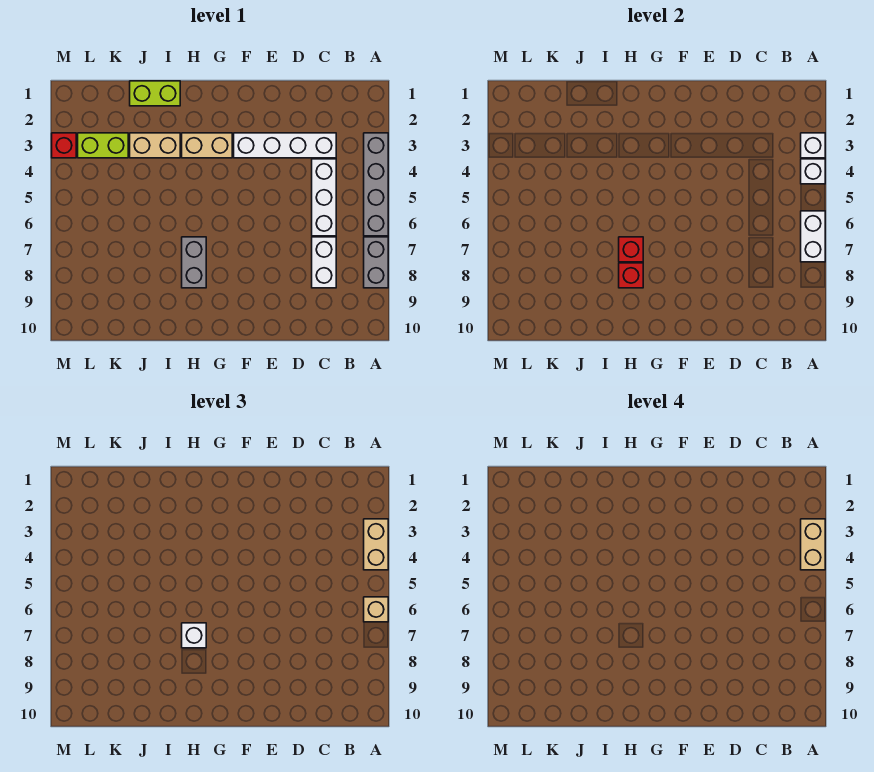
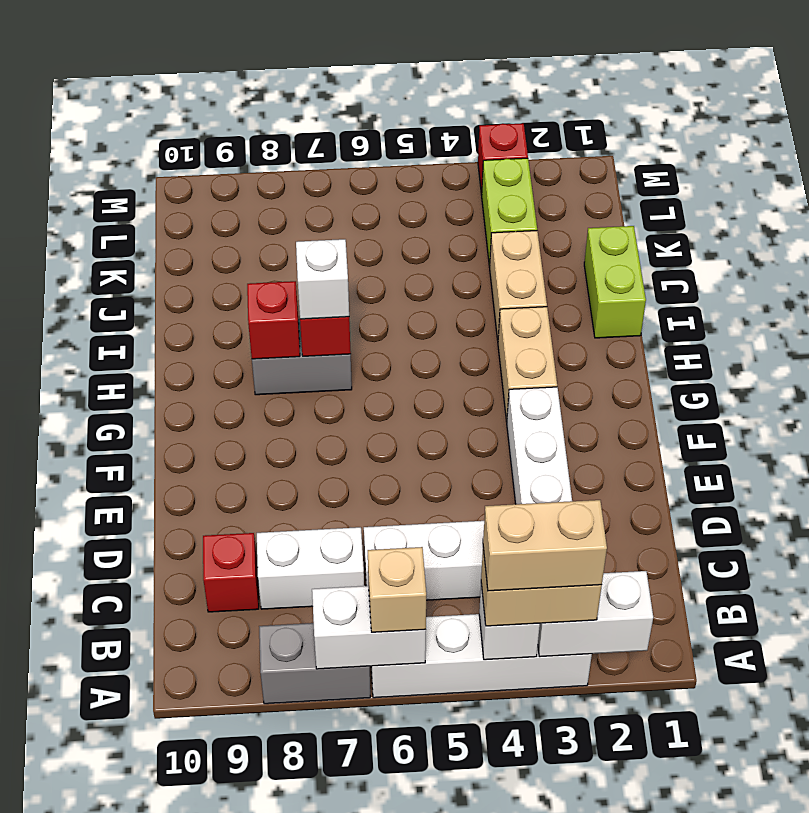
grey brick A3:A6 level 1 -> white brick A3:A6 level 1
white brick A3 level 2 -> white brick A2:A3 level 2
none -> red brick C9 level 1

